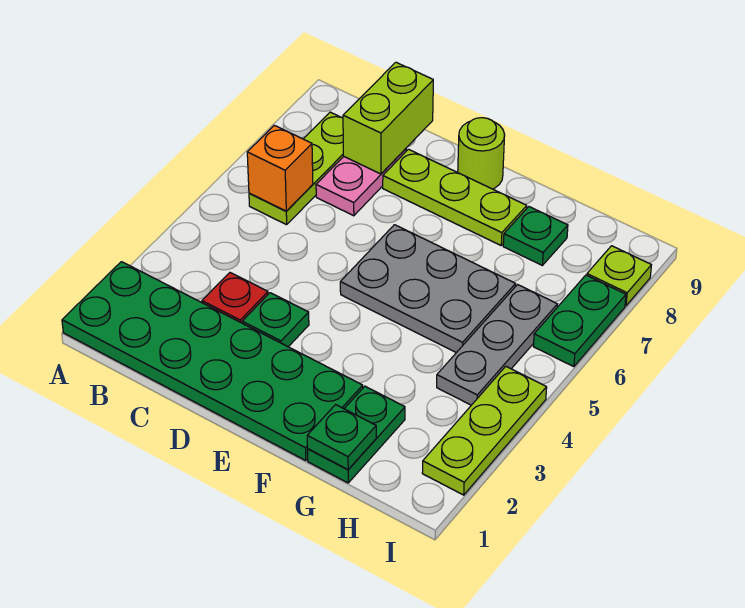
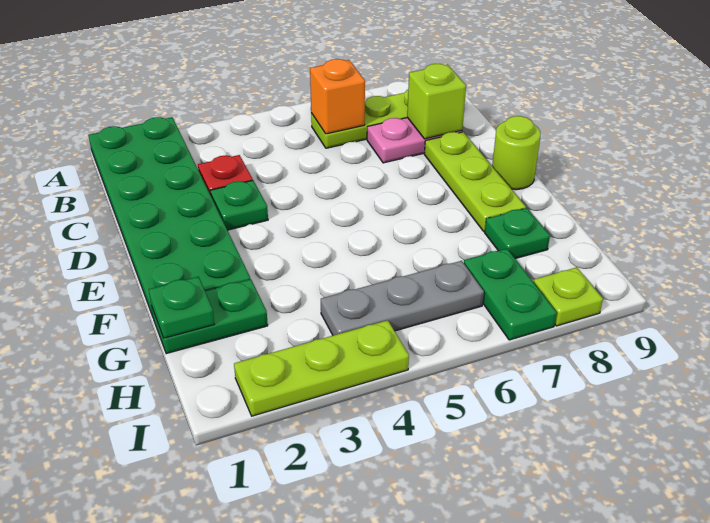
lime brick C8:C9 level 2 -> lime brick C8 level 2
grey plate E5:G6 level 1 -> none
green plate I6:I7 level 1 -> green plate H7:I7 level 1

